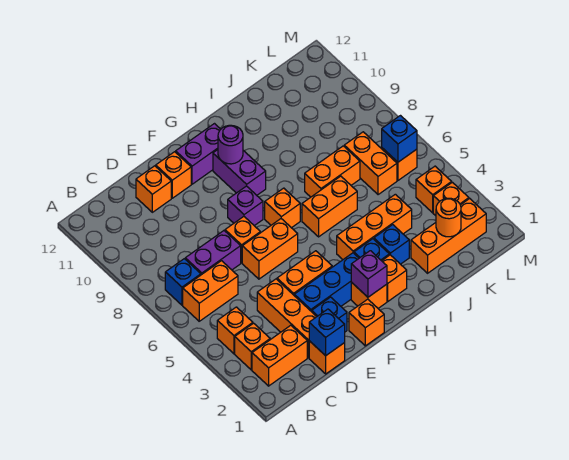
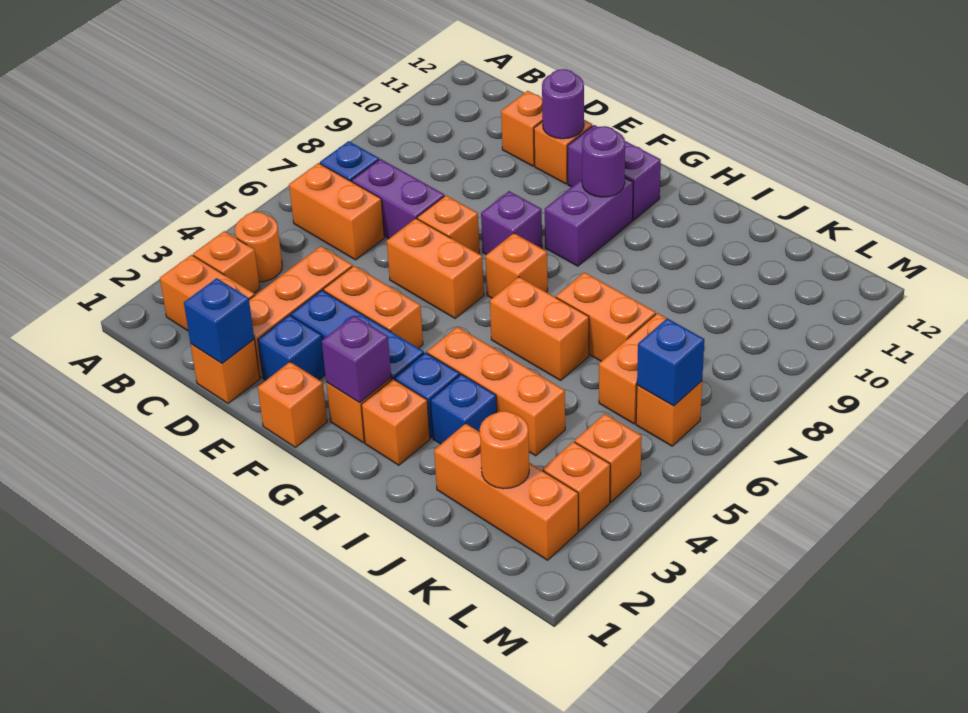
orange brick B4 level 1 -> orange round brick B4 level 1
none -> purple round brick E11 level 2

